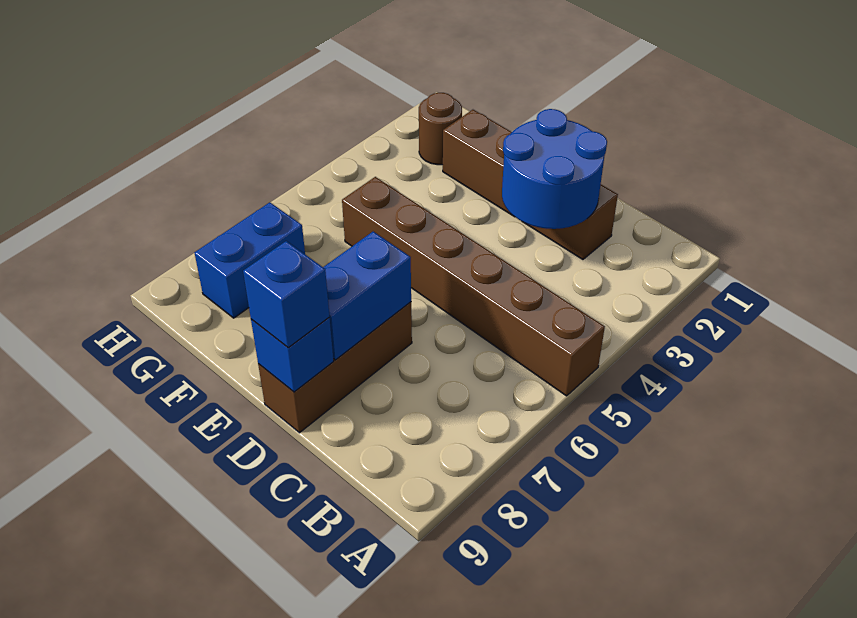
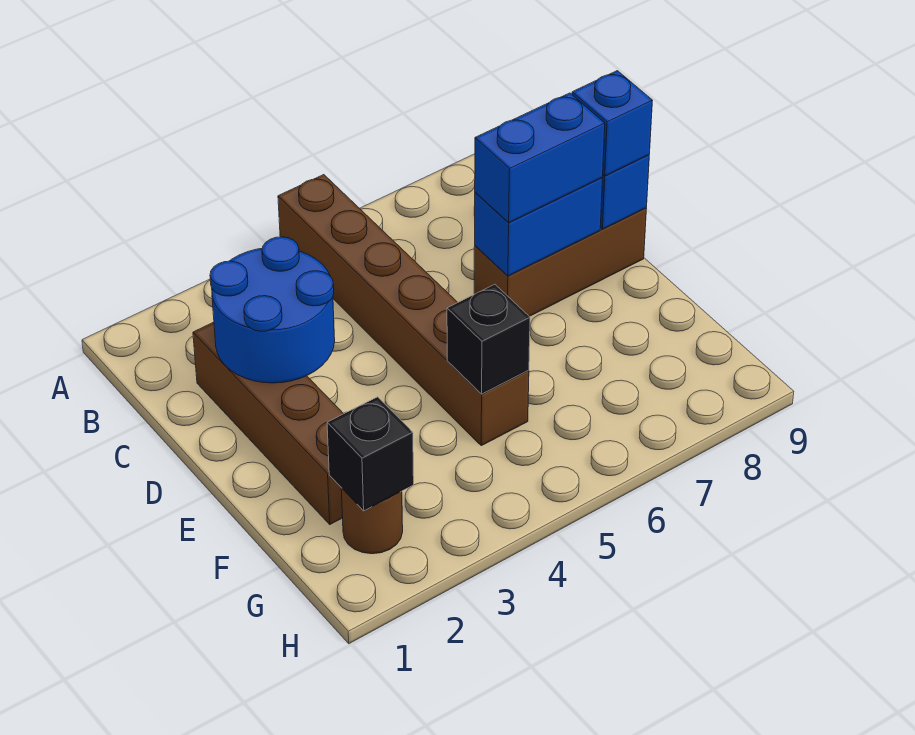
none -> black brick F5 level 2
none -> black brick G2 level 2
blue brick G7:G8 level 1 -> blue brick D7:D8 level 3

